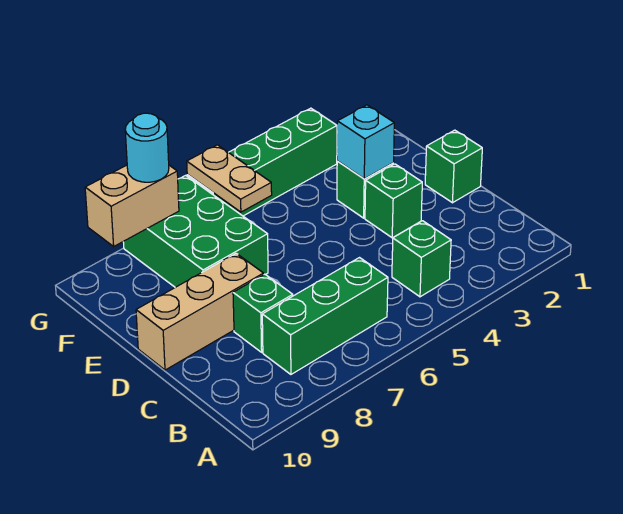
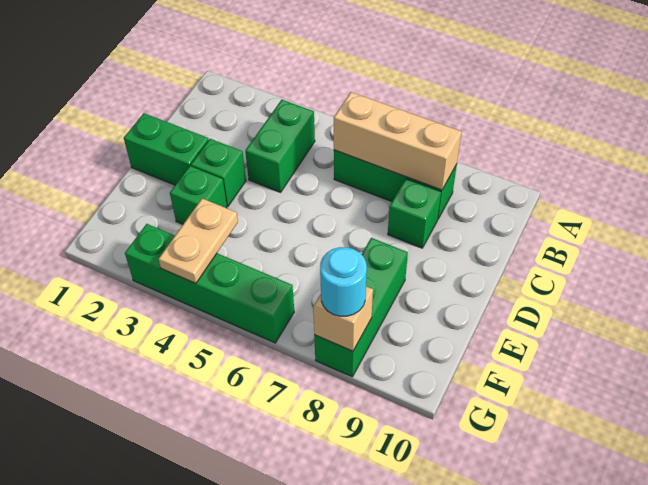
green brick B4 level 1 -> green brick B4:C4 level 1
green brick D1 level 1 -> green brick D1:D2 level 1
tan brick D8:D10 level 1 -> tan brick B6:B8 level 2
cyan brick E3 level 2 -> none
green brick E7:G8 level 1 -> green brick E8:G8 level 1
tan plate F6:G6 level 2 -> tan plate F4:G4 level 2
tan brick G8:G9 level 2 -> tan brick G8 level 2

